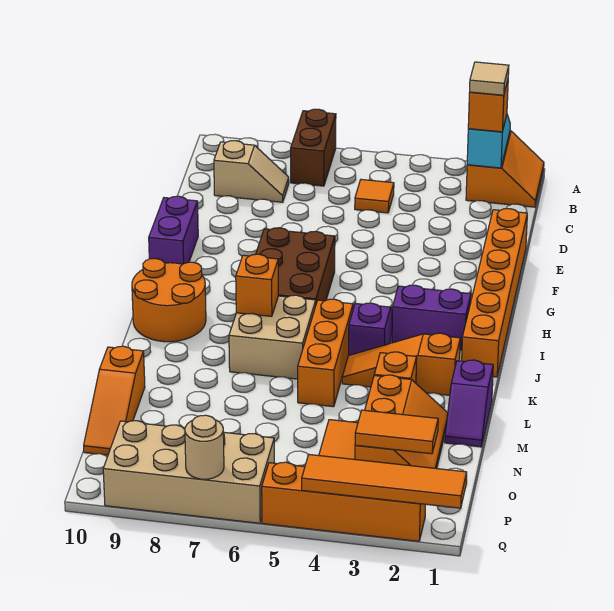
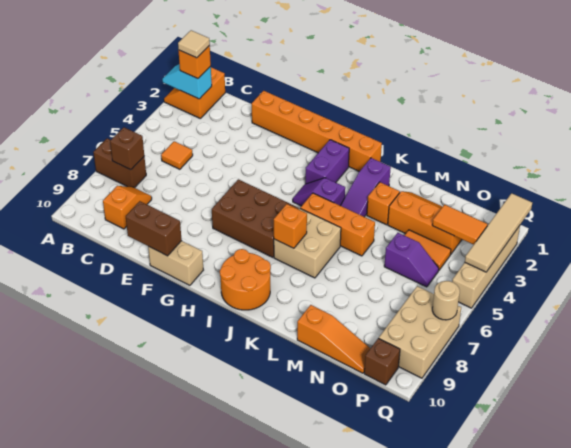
orange slope A1:B2 level 1 top 2 -> orange slope A1:B2 level 1 top B
none -> brown brick B7 level 2
tan slope C8:C9 level 1 top 9 -> orange slope C8:C9 level 1 top 9
none -> brown brick E10:F10 level 2
purple brick F10:G10 level 1 -> tan brick F10:G10 level 1
orange slope K2:K4 level 1 top 2 -> purple slope K2:K4 level 1 top 2
purple slope L1:M1 level 1 top L -> purple slope N5:O5 level 1 top N
orange tile O2:O3 level 2 -> orange tile O3:P3 level 2
tan brick P6:Q9 level 1 -> tan brick P7:Q9 level 1
none -> brown brick P10 level 1
orange tile Q1:Q4 level 2 -> tan tile Q1:Q4 level 2
orange brick Q2:Q5 level 1 -> tan brick Q2:Q5 level 1

